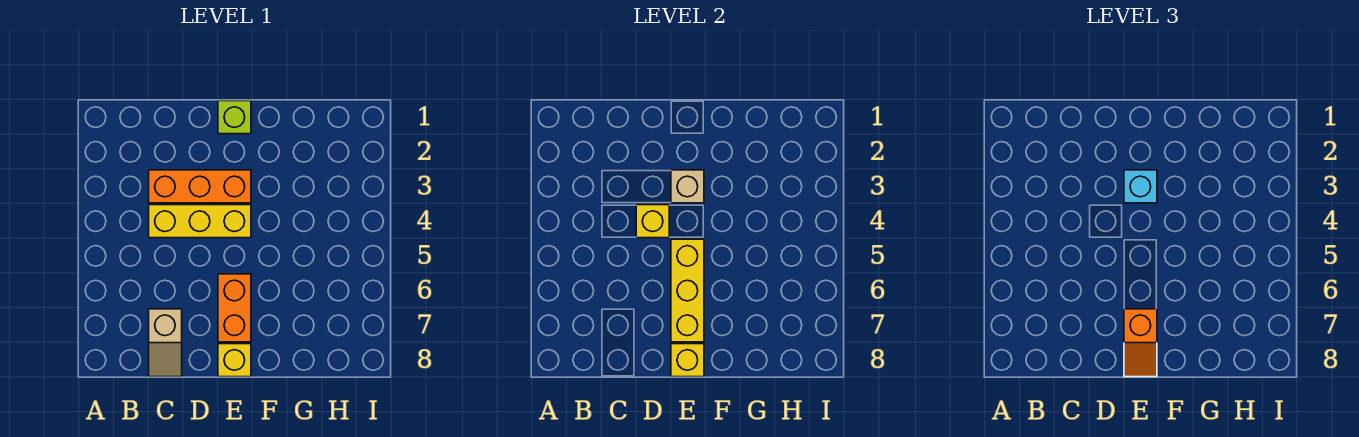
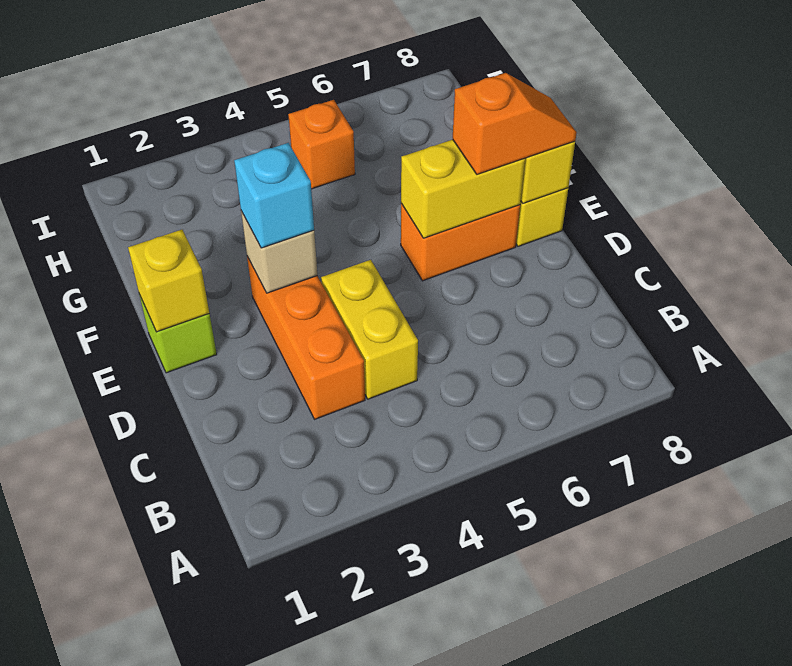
yellow brick C4:E4 level 1 -> yellow brick C4:D4 level 1
tan slope C7:C8 level 1 top 7 -> none
yellow brick D4 level 2 -> yellow brick E1 level 2
yellow brick E5:E7 level 2 -> yellow brick E6:E7 level 2
none -> orange brick H5 level 1

